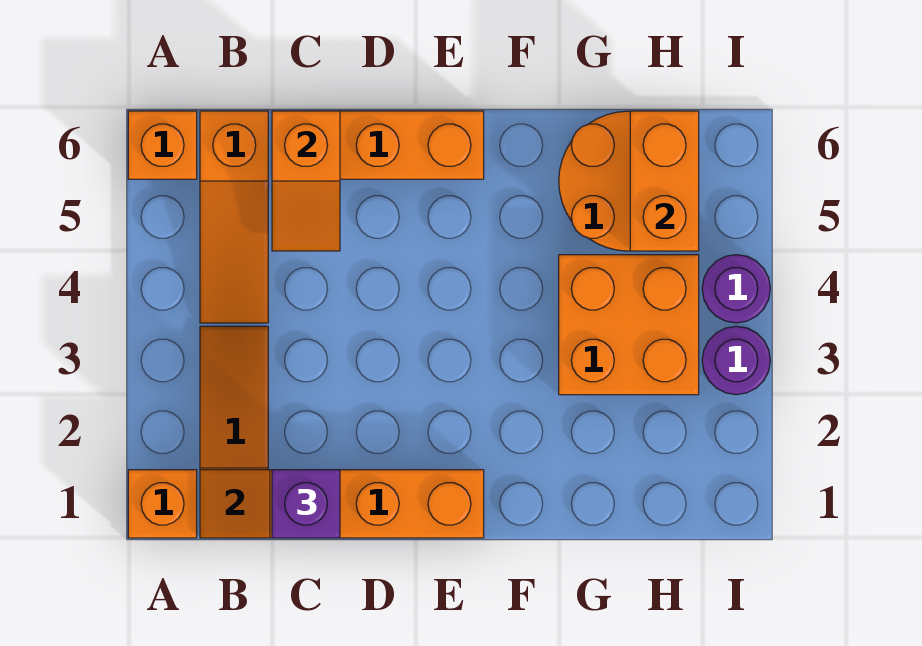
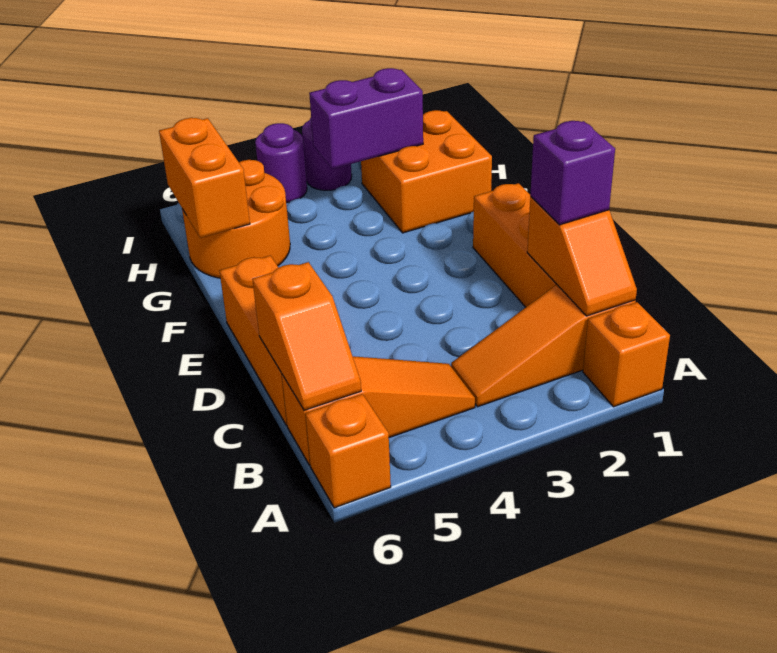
orange slope C5:C6 level 2 top 6 -> orange slope B6:C6 level 2 top C
orange brick G3:H4 level 1 -> orange brick G1:H2 level 1
none -> purple brick H2:H3 level 2
orange brick H5:H6 level 2 -> orange brick G6:H6 level 2

